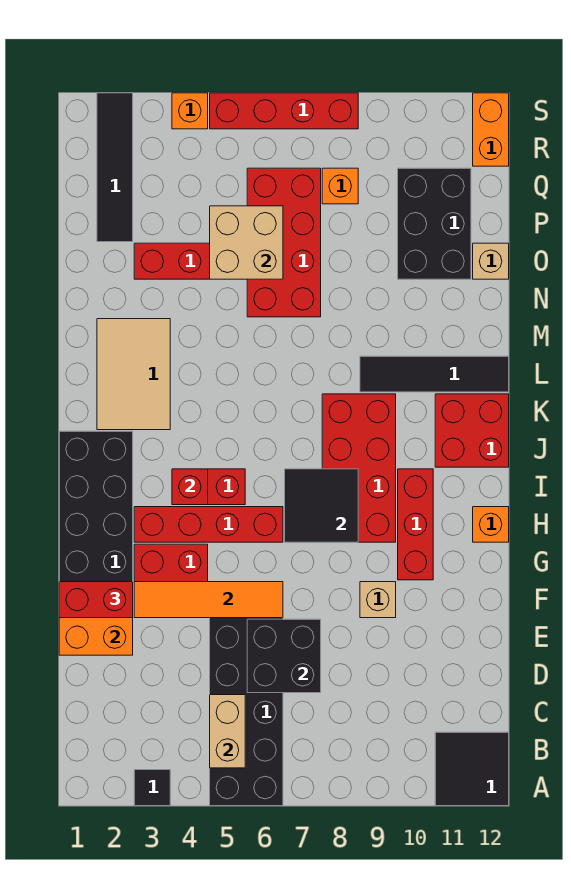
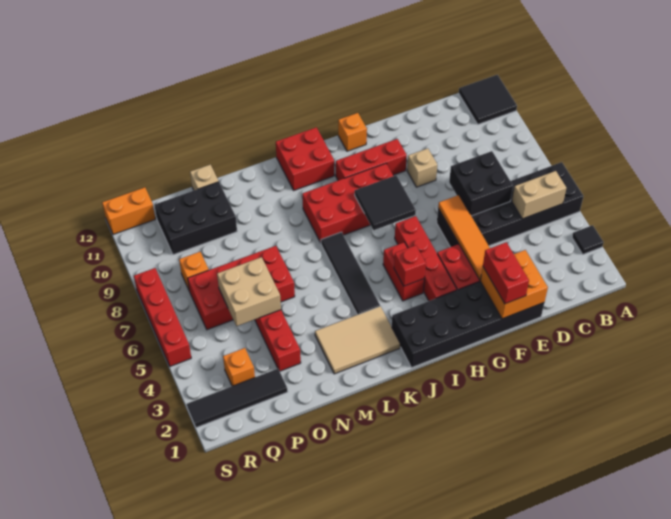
black tile L9:L12 level 1 -> black tile K4:K7 level 1
orange brick S4 level 1 -> orange brick Q3 level 1

